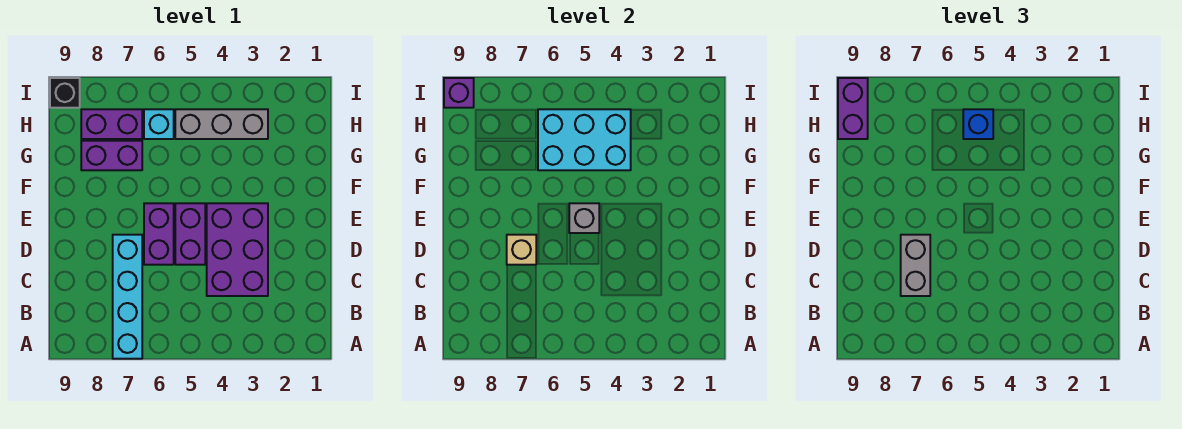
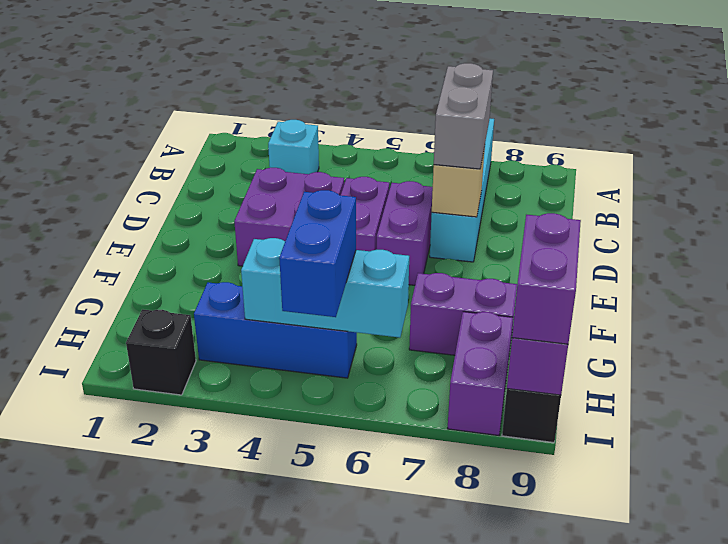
purple brick C3:E4 level 1 -> purple brick D3:E4 level 1
grey brick E5 level 2 -> none
cyan brick G4:H6 level 2 -> cyan brick H4:H6 level 2
grey brick H3:H5 level 1 -> blue brick H3:H5 level 1
blue brick H5 level 3 -> blue brick H5:I5 level 3
cyan brick H6 level 1 -> cyan brick B3 level 1
purple brick H7:H8 level 1 -> purple brick H8:I8 level 1
none -> black brick I2 level 1

